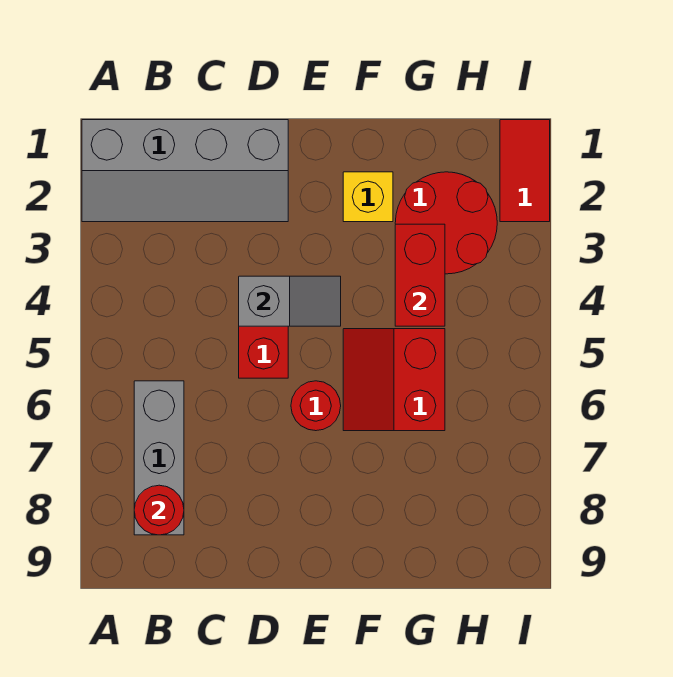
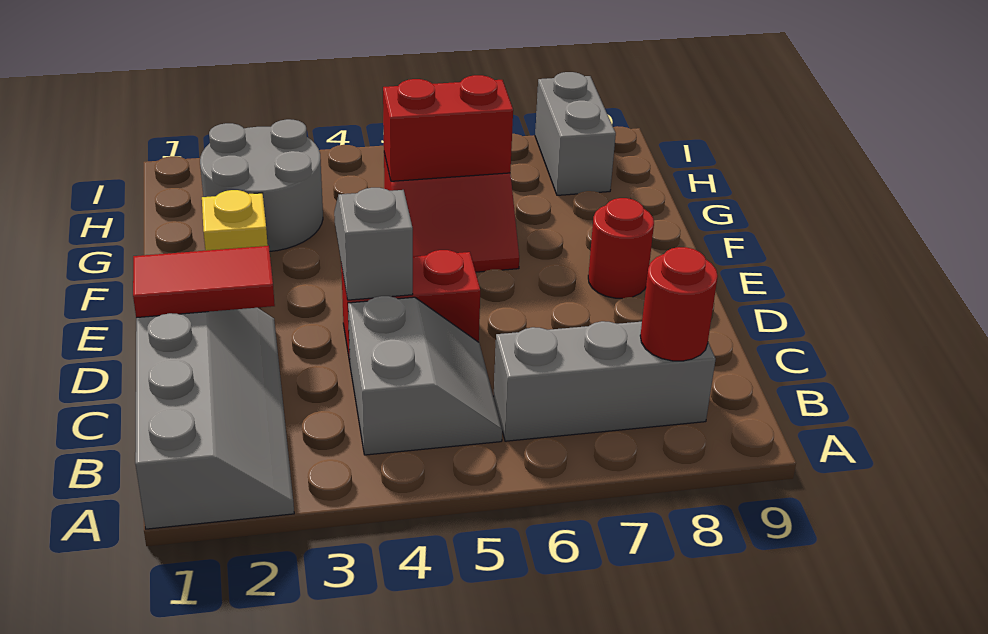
none -> grey slope B4:C5 level 1 top 4
red round brick E6 level 1 -> red round brick E8 level 1
red round brick G2:H3 level 1 -> grey round brick G2:H3 level 1
red brick G3:G4 level 2 -> red brick G5:G6 level 2
none -> grey brick H8:I8 level 1
red tile I1:I2 level 1 -> red tile D1:D2 level 2

